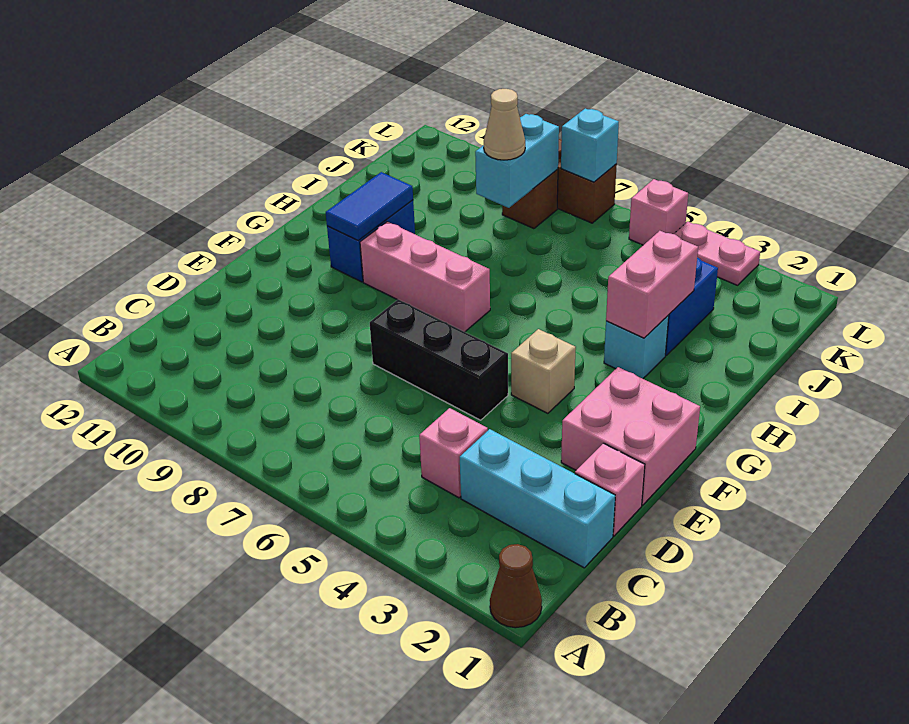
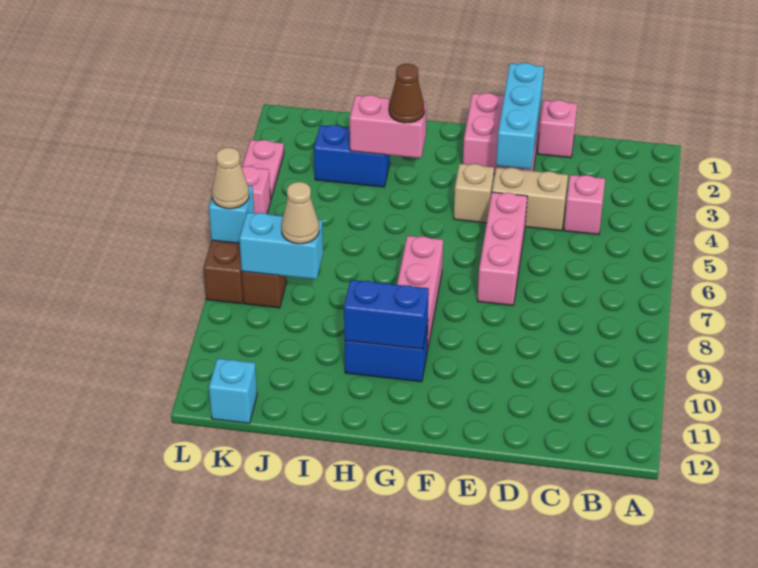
brown cone A1 level 1 -> brown cone H3 level 3
cyan brick C1:C3 level 1 -> cyan brick E1:E3 level 2
none -> tan brick D4:E4 level 1
black brick E5:E7 level 1 -> pink brick E5:E7 level 1
blue tile G10:H10 level 2 -> blue brick G10:H10 level 2
cyan brick H3 level 1 -> cyan brick K12 level 1
none -> tan cone L7 level 3

